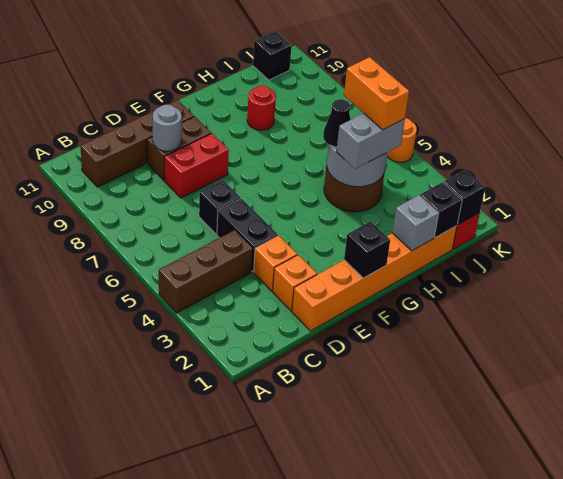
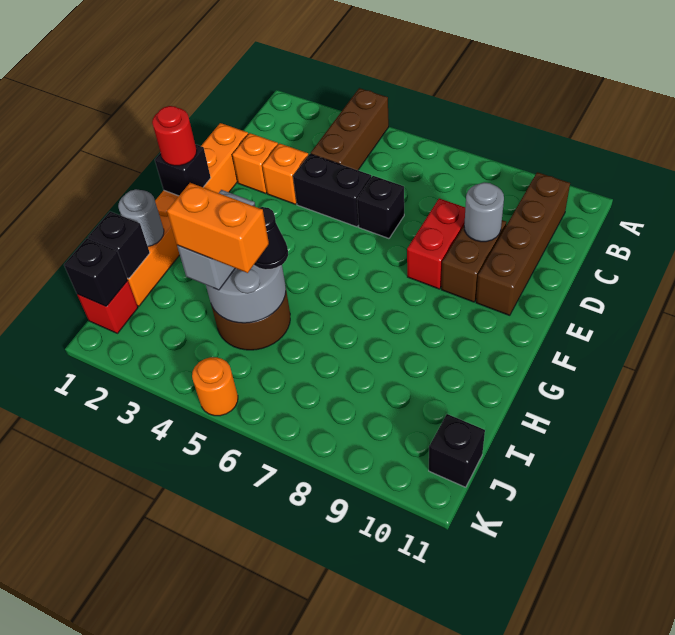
grey brick H1 level 2 -> grey round brick H1 level 2
red round brick H9 level 1 -> red round brick F1 level 3

